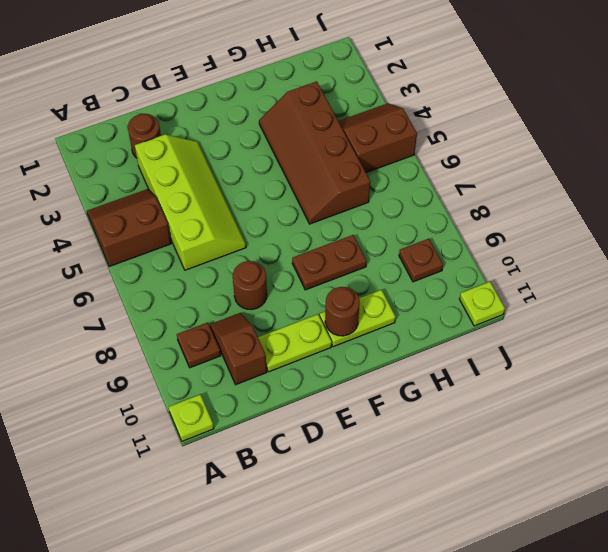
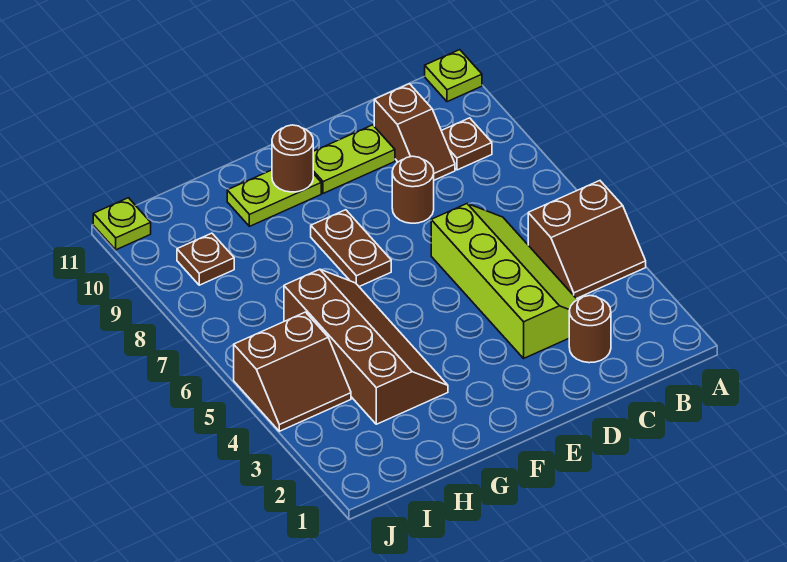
lime slope C3:D6 level 1 top C -> lime slope C3:D6 level 1 top D
brown plate F8:G8 level 1 -> brown plate F7:F8 level 1

